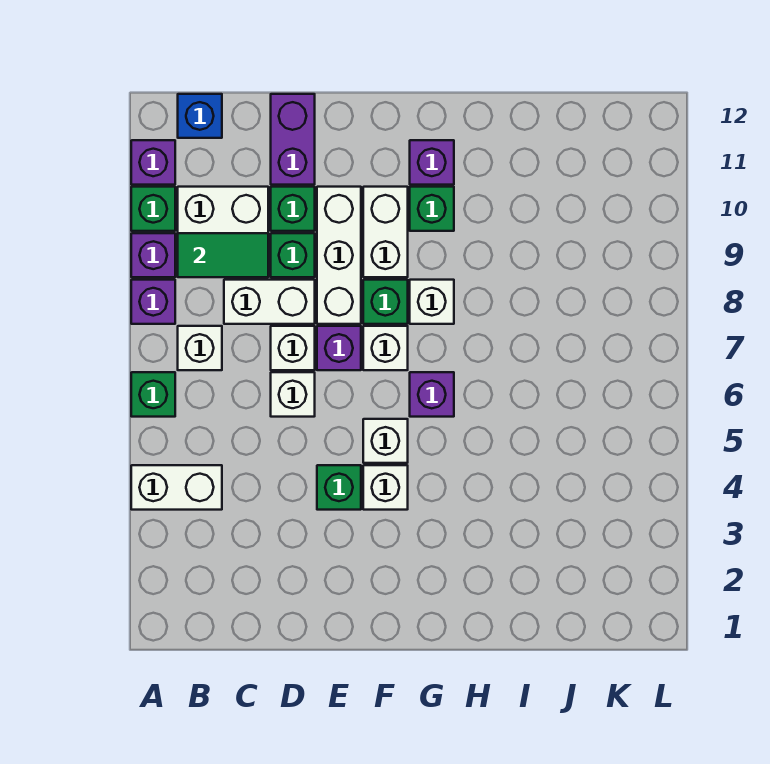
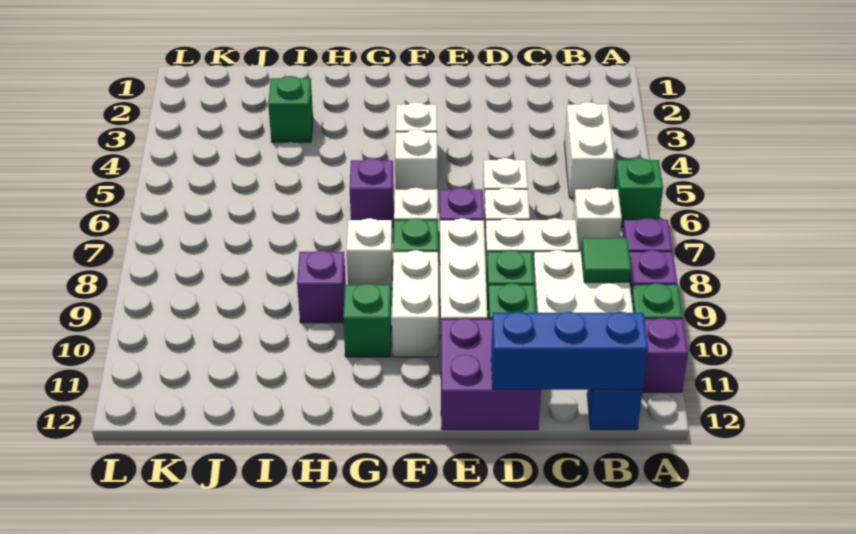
white brick A4:B4 level 1 -> white brick B4:B5 level 1
green tile B9:C9 level 2 -> green tile B9 level 2
none -> blue brick B12:D12 level 2
purple brick D11:D12 level 1 -> purple brick D11:E12 level 1
green brick E4 level 1 -> green brick I3 level 1
purple brick G11 level 1 -> purple brick H9 level 1

